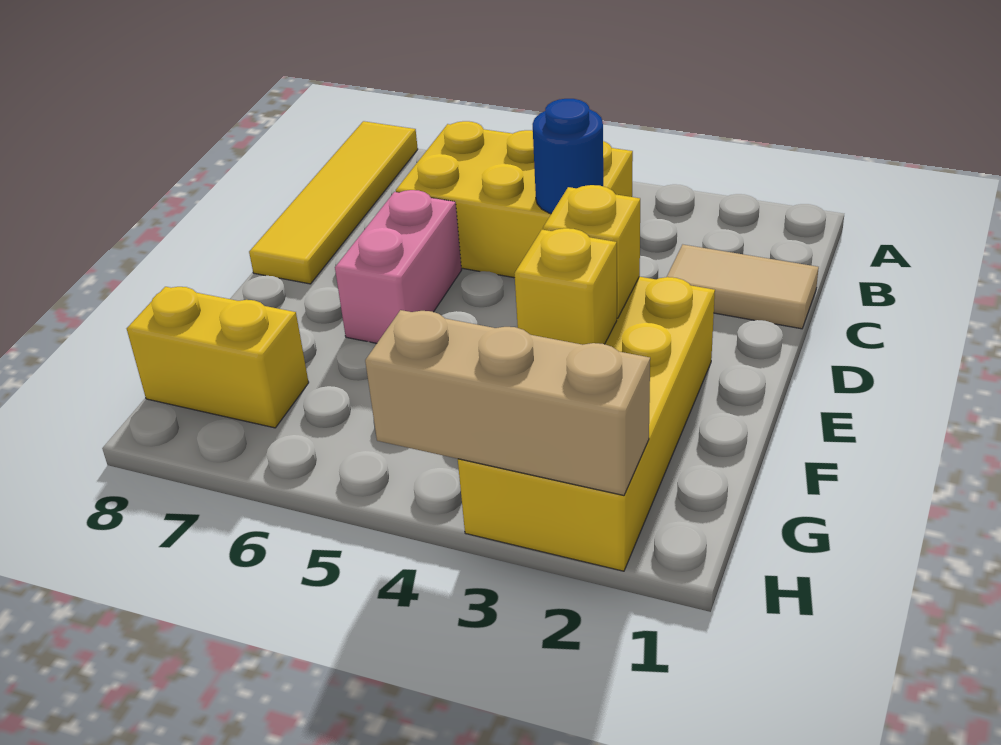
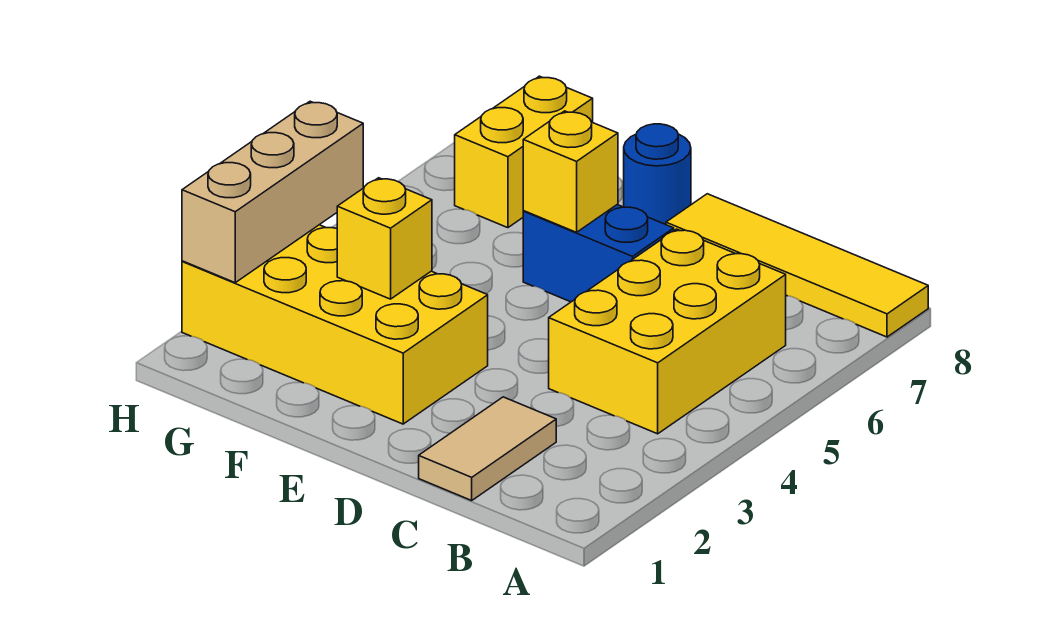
blue round brick C4 level 2 -> blue round brick E8 level 1
pink brick D6:E6 level 1 -> blue brick D6:E6 level 1
yellow brick E3 level 2 -> yellow brick E6 level 2

